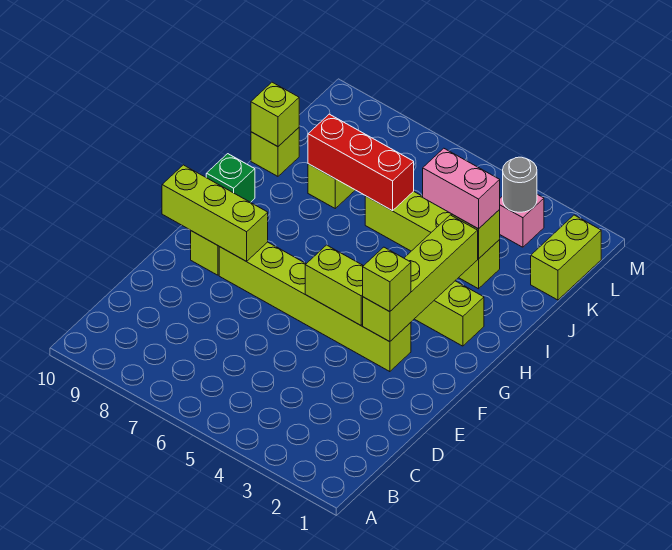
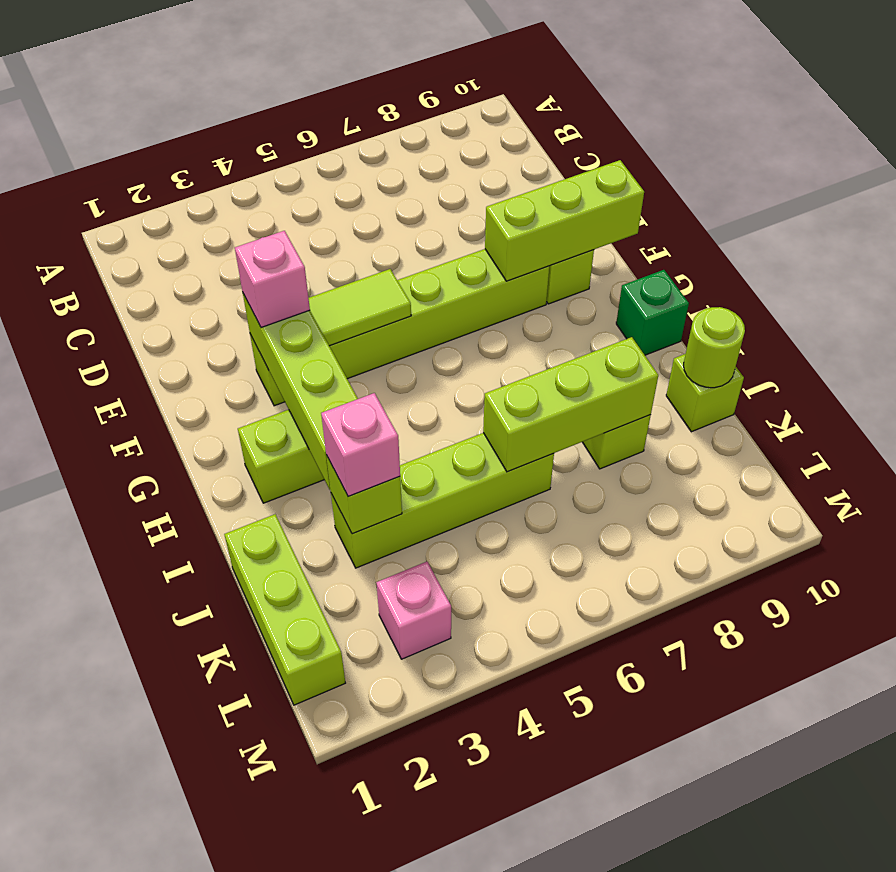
lime brick F3 level 3 -> pink brick F3 level 3
lime brick F4:F5 level 2 -> lime tile F4:F5 level 2
pink brick J3:J4 level 3 -> pink brick J3 level 3
red brick J6:J8 level 2 -> lime brick J6:J8 level 2
lime brick J10 level 2 -> lime round brick J10 level 2
lime brick K1:L1 level 1 -> lime brick J1:L1 level 1
grey round brick L3 level 2 -> none

